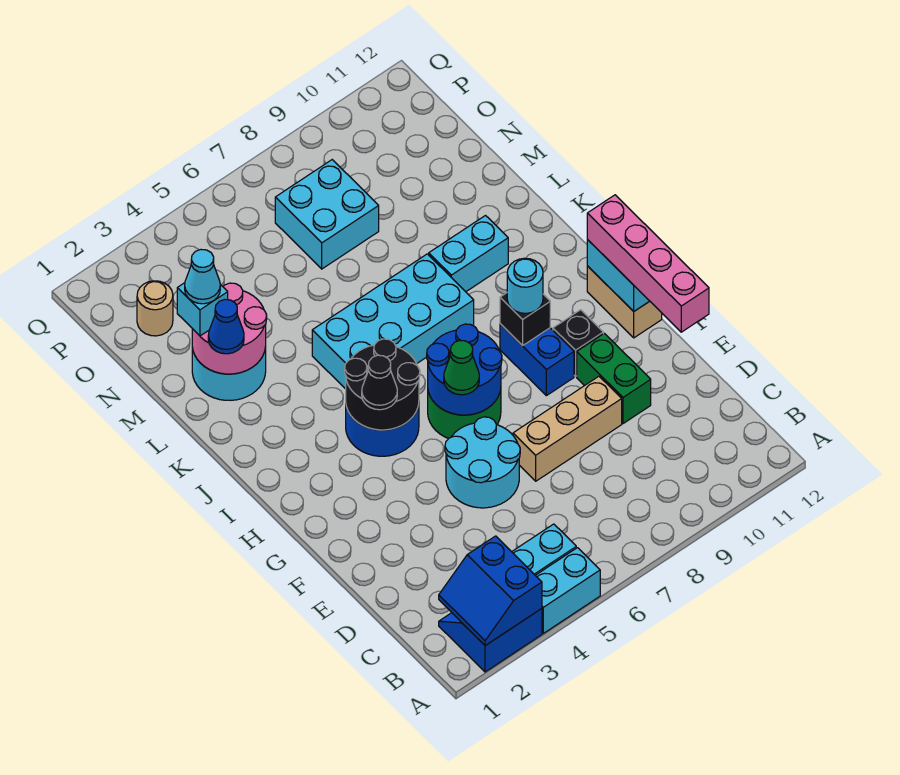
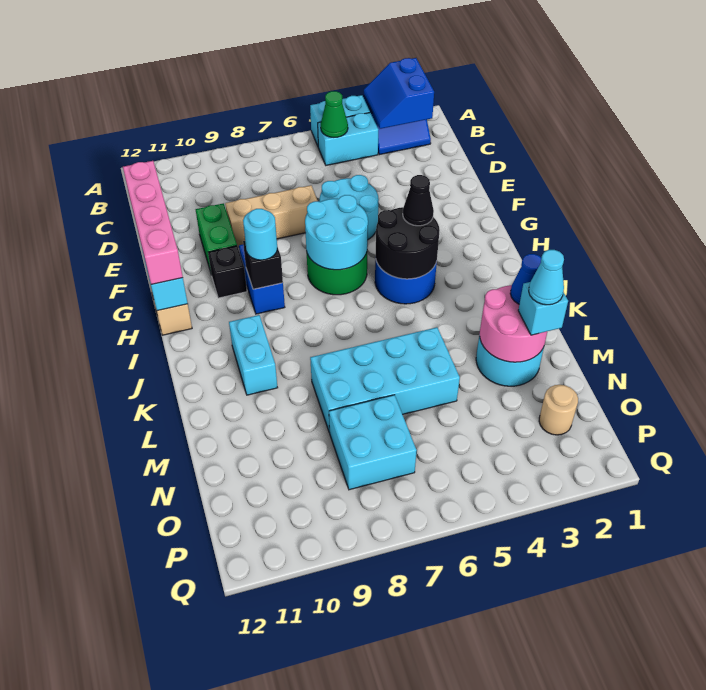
blue slope A2:B3 level 2 top 3 -> blue slope A2:B3 level 2 top 2
blue round brick G6:H7 level 2 -> cyan round brick G6:H7 level 2
green cone G6 level 3 -> green cone B5 level 2
cyan brick J5:K8 level 1 -> cyan brick L5:M8 level 1
cyan brick K9:K10 level 1 -> cyan brick J10:K10 level 1

